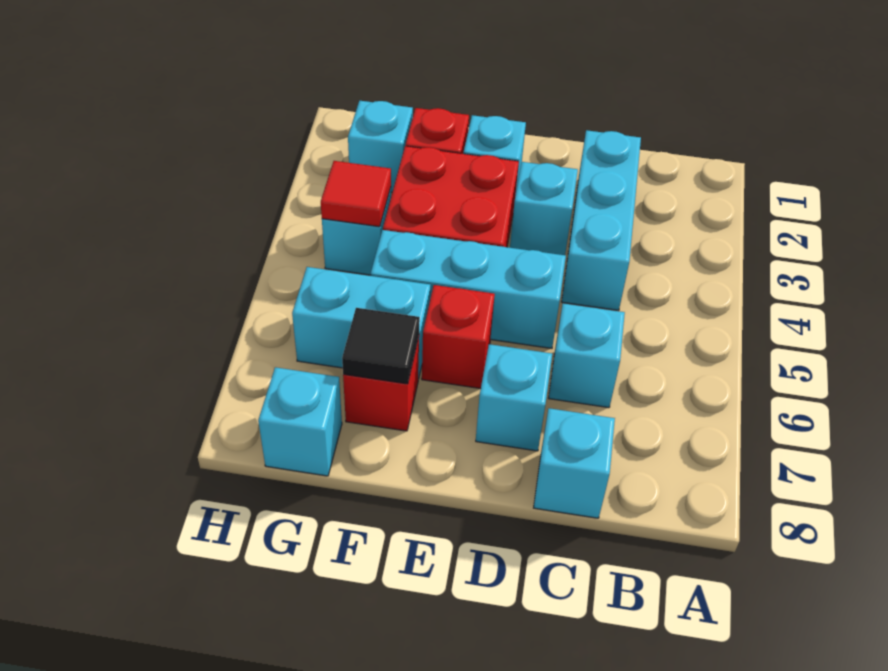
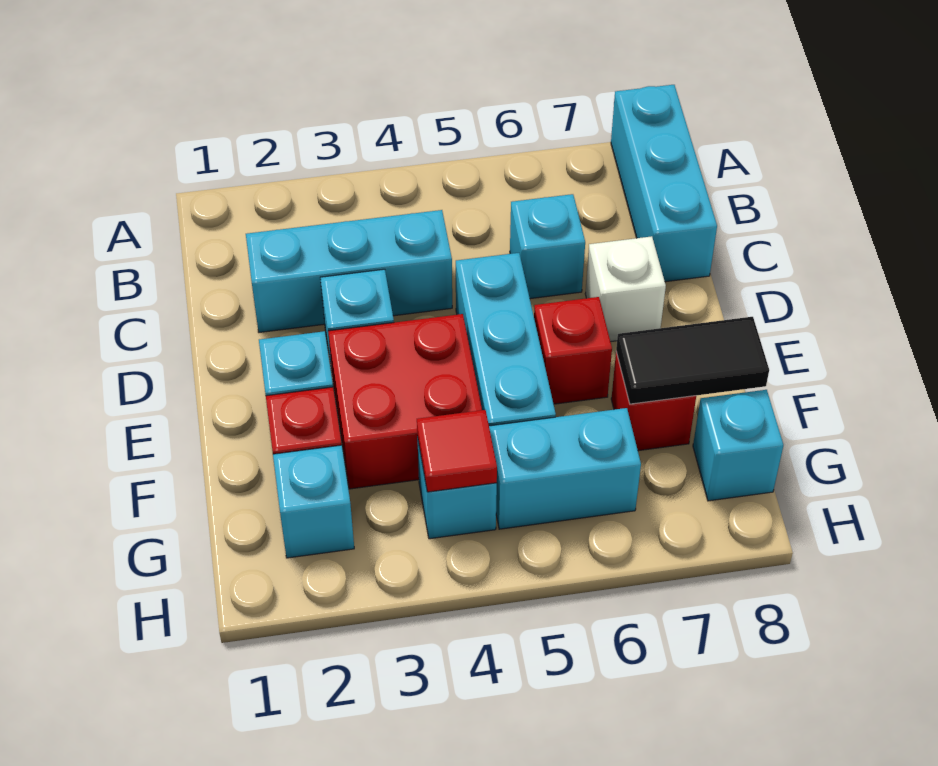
cyan brick C8 level 1 -> cyan brick A8:C8 level 1
cyan brick D7 level 1 -> white brick D7 level 1
cyan brick F6:G6 level 1 -> cyan brick G5:G6 level 1
black tile F7 level 2 -> black tile F7:F8 level 2

